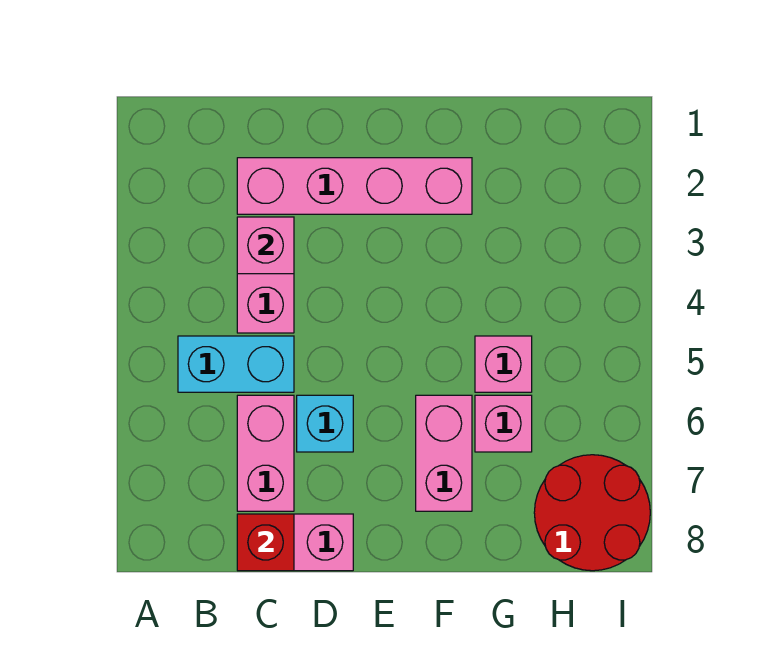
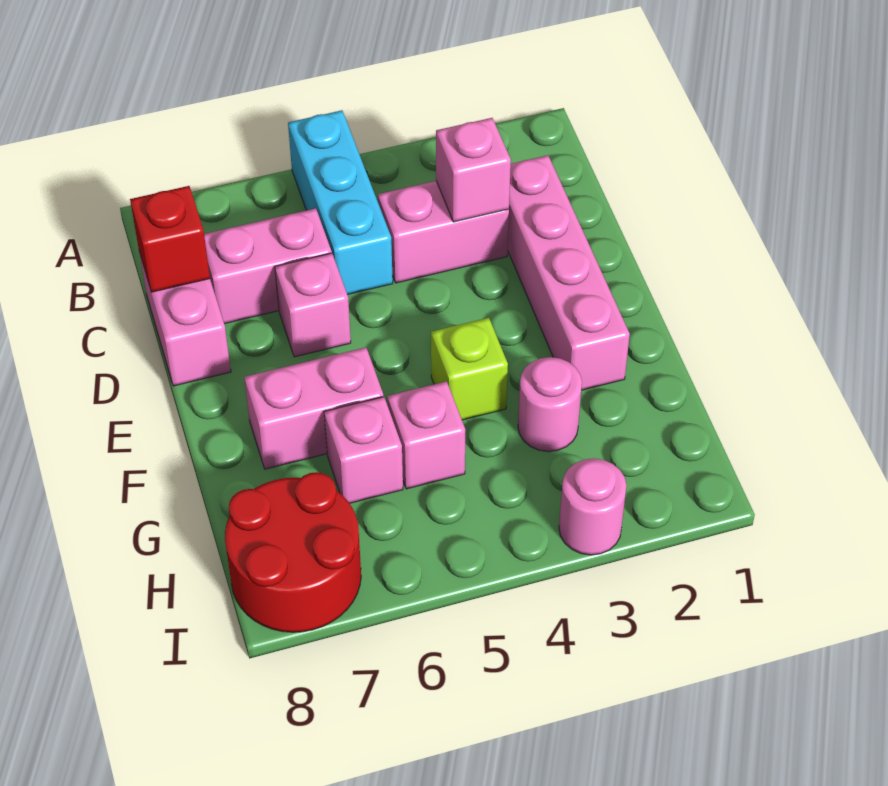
cyan brick B5:C5 level 1 -> cyan brick A5:C5 level 1
cyan brick D6 level 1 -> pink brick D6 level 1
none -> lime brick F4 level 1
none -> pink round brick G3 level 1
none -> pink round brick I3 level 1

